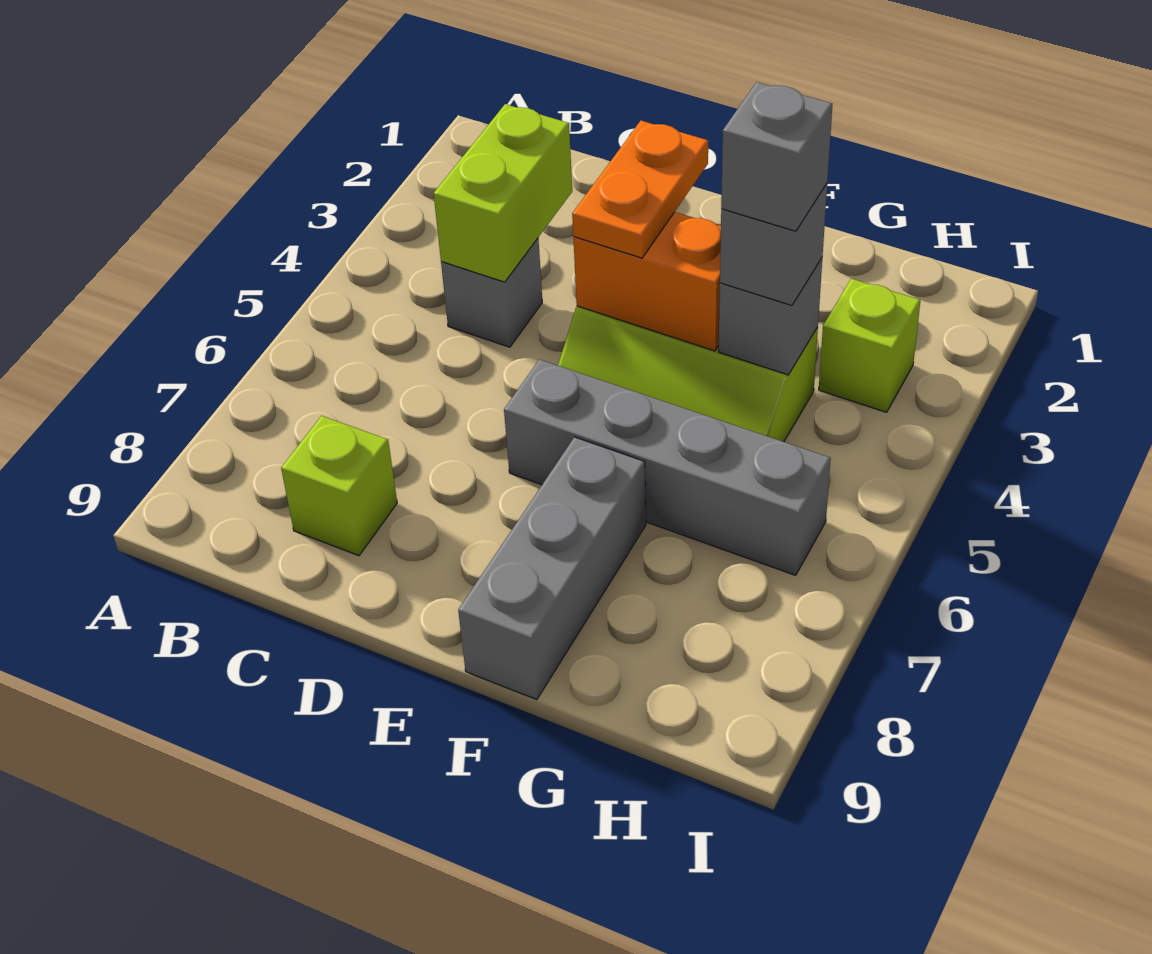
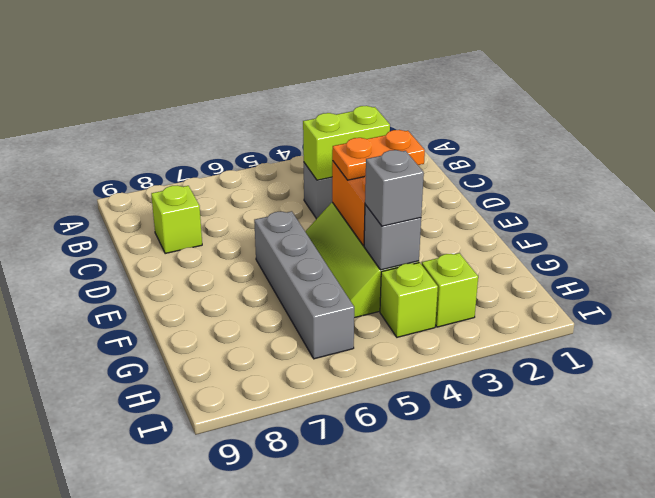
grey brick F7:F9 level 1 -> none
grey brick G4 level 4 -> none
none -> lime brick H4 level 1

